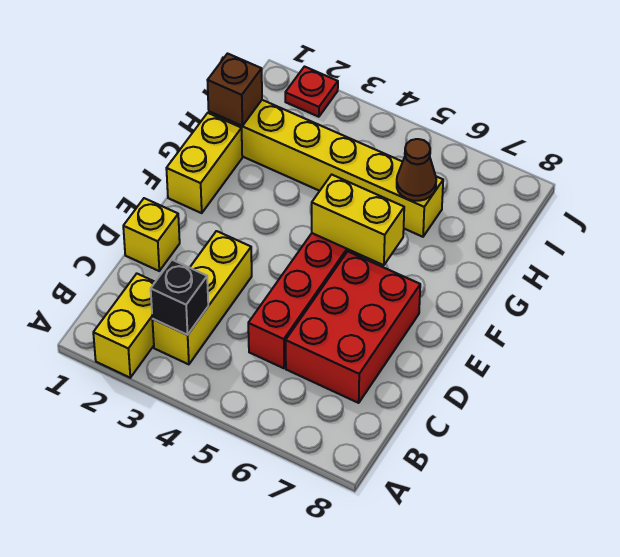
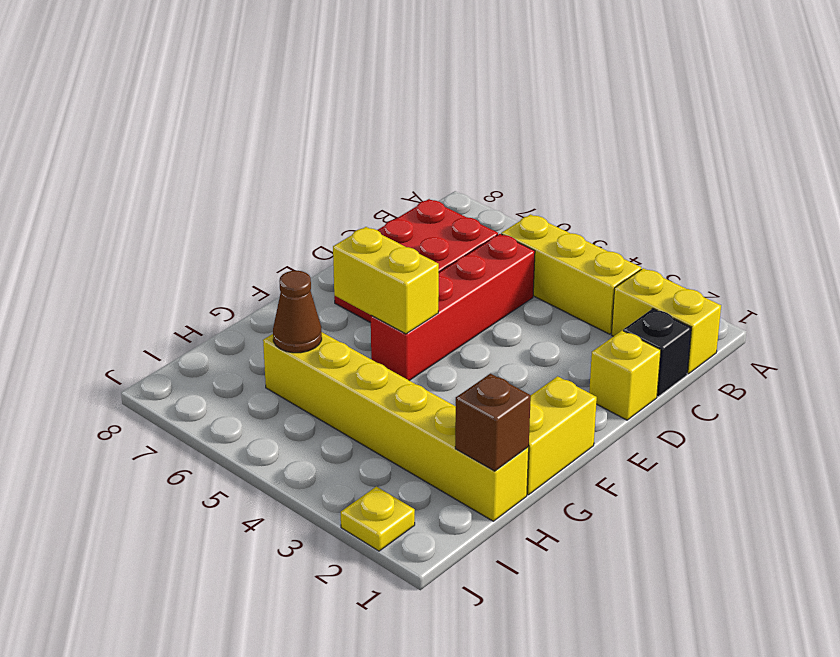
yellow brick A2:B2 level 1 -> yellow brick B1:B2 level 1
yellow brick B3:D3 level 1 -> yellow brick B3:B5 level 1
black brick B3 level 2 -> black brick C1 level 1
red plate J2 level 1 -> yellow plate J2 level 1

